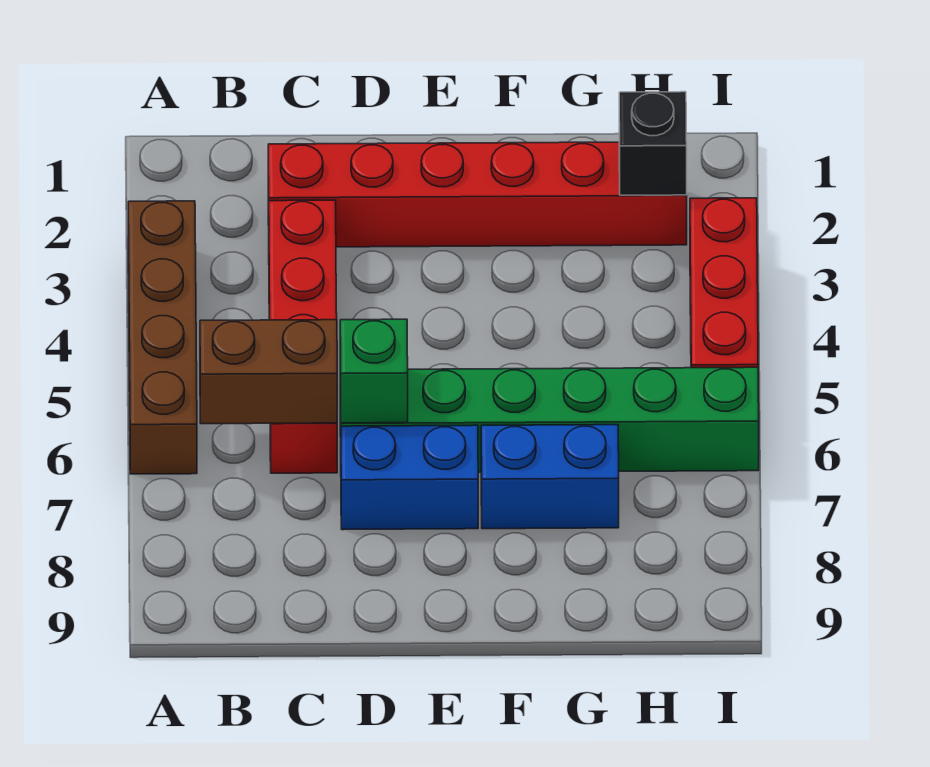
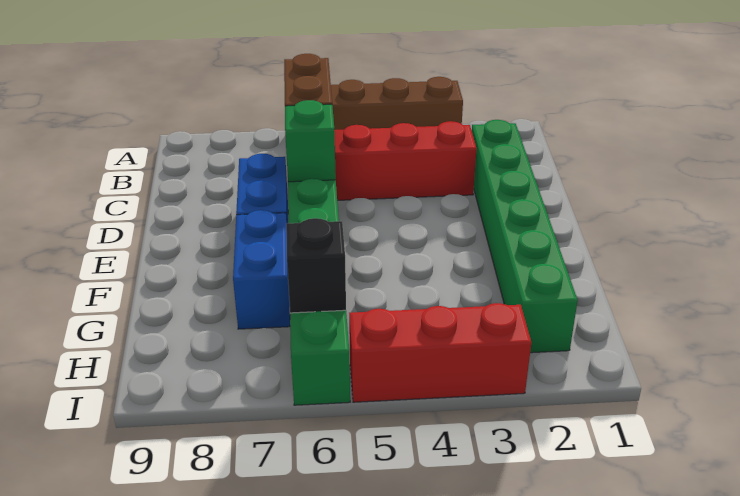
red brick C2:H2 level 1 -> green brick C2:H2 level 1
black brick H2 level 2 -> black brick H6 level 2

